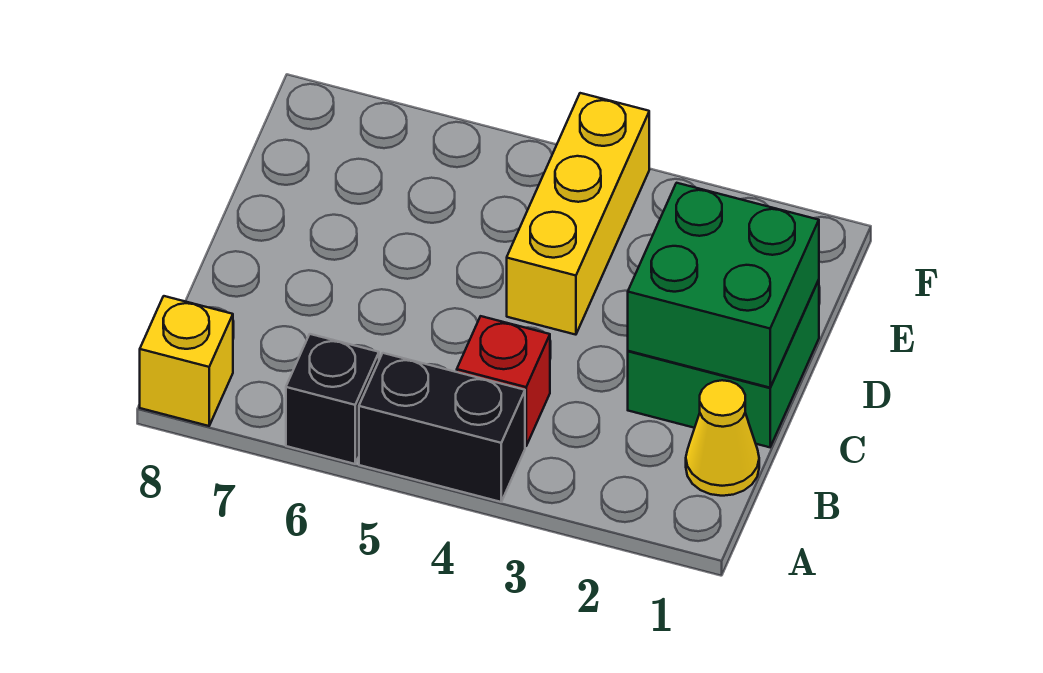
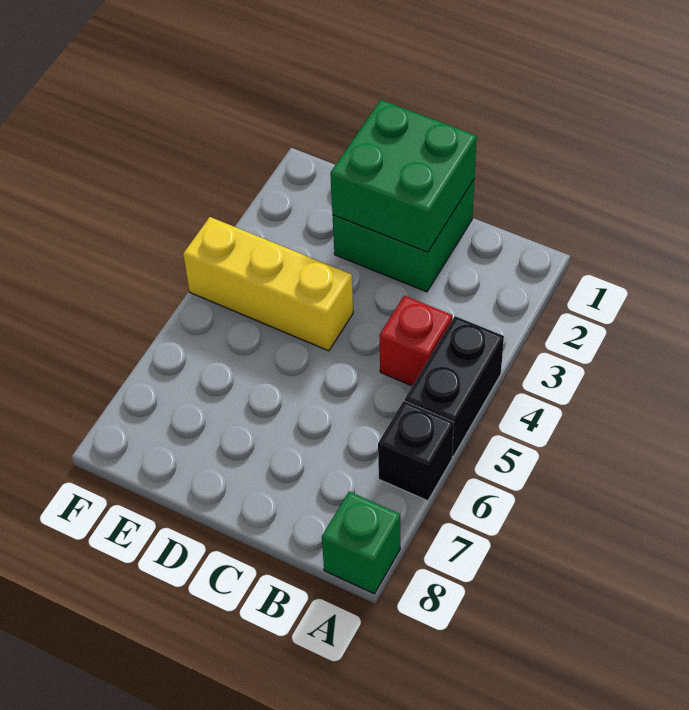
yellow brick A8 level 1 -> green brick A8 level 1
yellow cone B1 level 1 -> none

